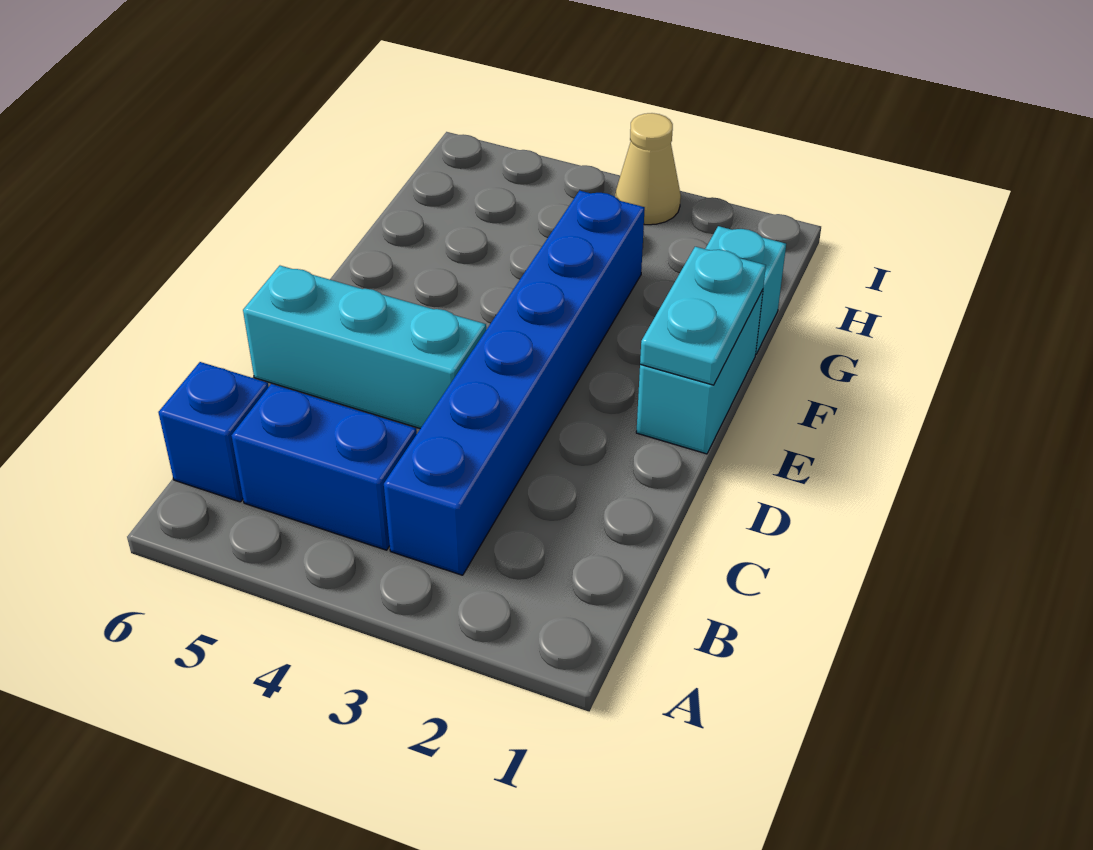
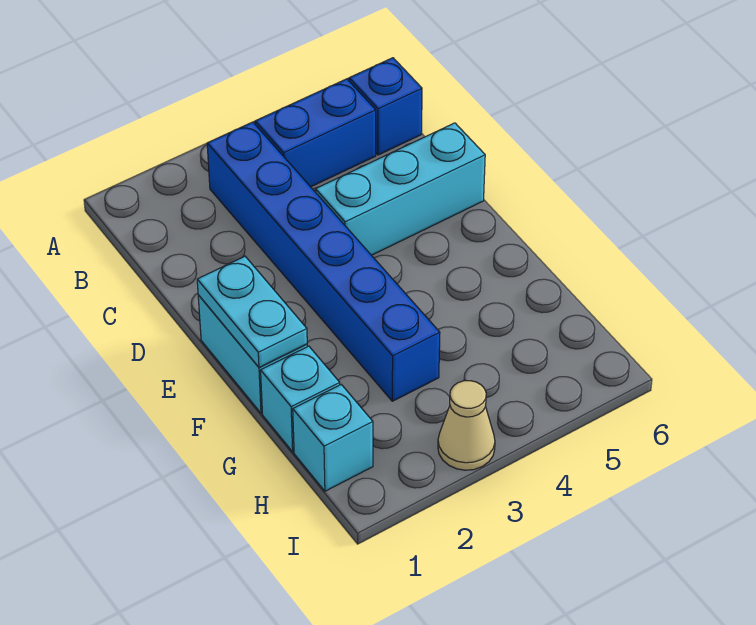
none -> cyan brick H1 level 1

